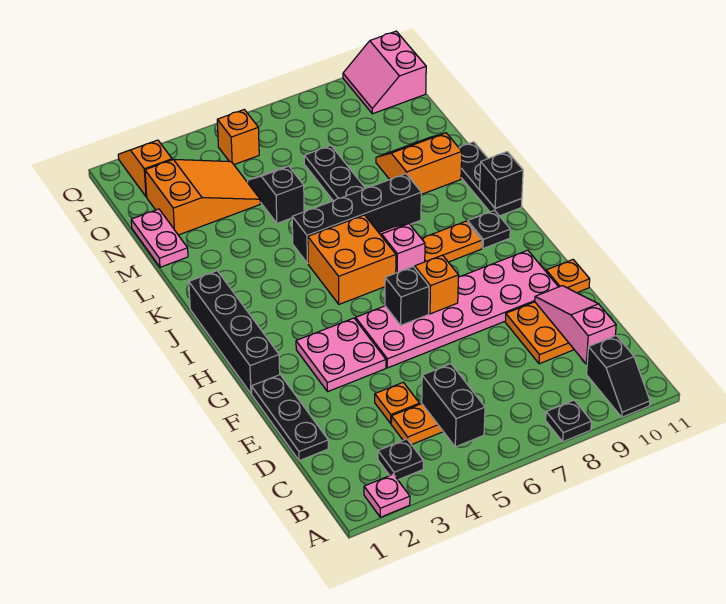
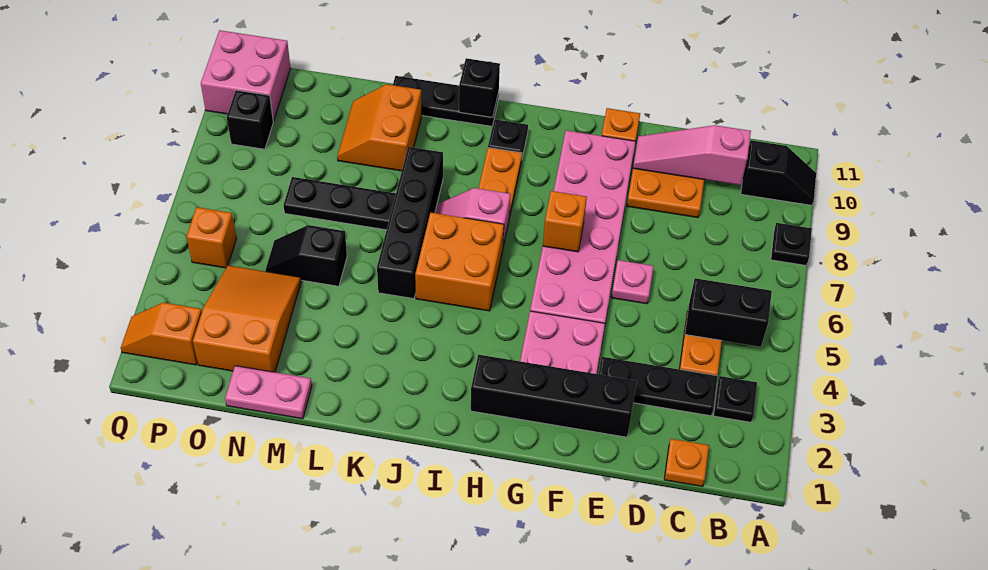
pink plate A2 level 1 -> pink plate E6 level 1
black plate D1:F1 level 1 -> black plate C3:E3 level 1
orange plate D4 level 1 -> orange plate C1 level 1
black brick G1:J1 level 1 -> black brick E2:H2 level 1
black brick G6 level 2 -> black brick P9 level 1
pink slope P10:Q11 level 1 top 11 -> pink brick P10:Q11 level 1

